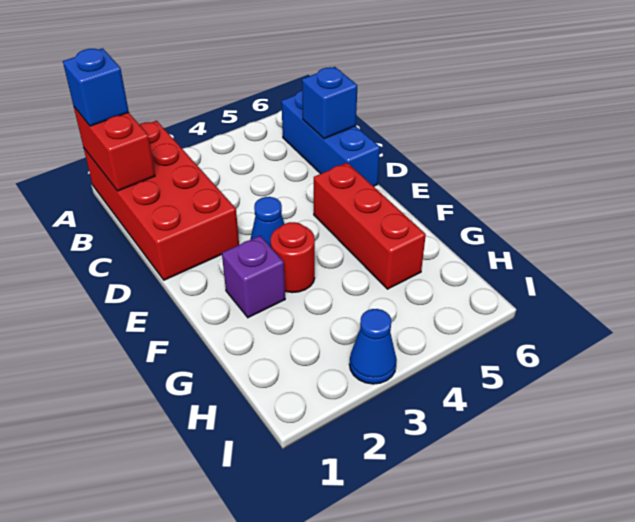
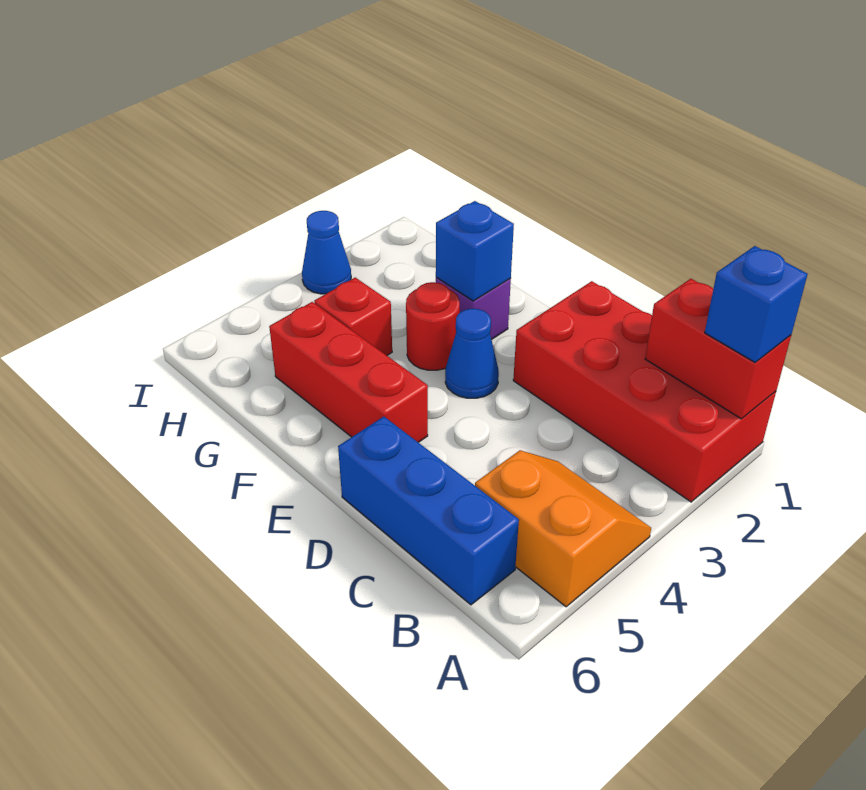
none -> orange slope A4:B5 level 1 top 5
blue brick C6 level 2 -> blue brick F2 level 2
none -> red brick G4 level 1

